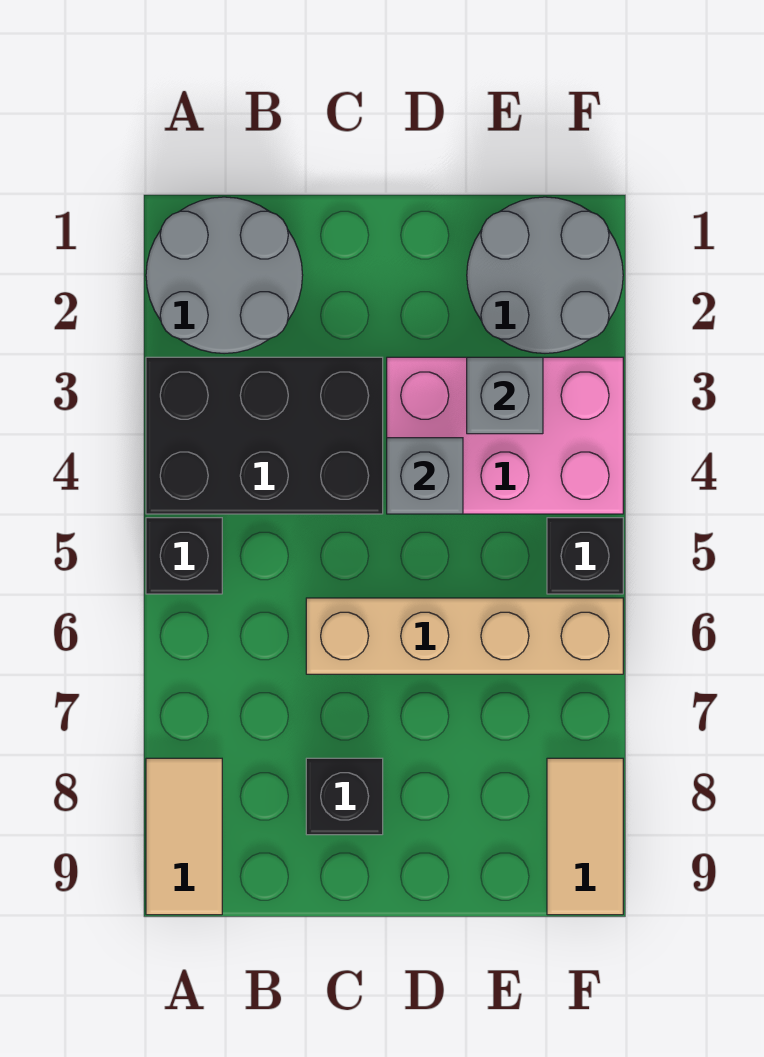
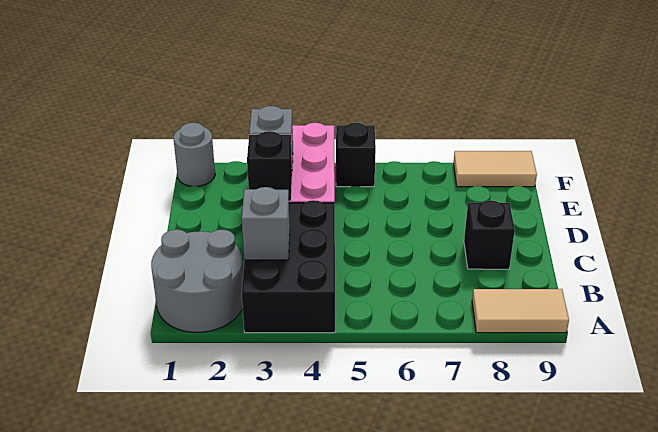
black brick A5 level 1 -> black brick D3 level 2
tan brick C6:F6 level 1 -> none
grey brick D4 level 2 -> grey brick B3 level 2
grey round brick E1:F2 level 1 -> grey round brick F1 level 1

